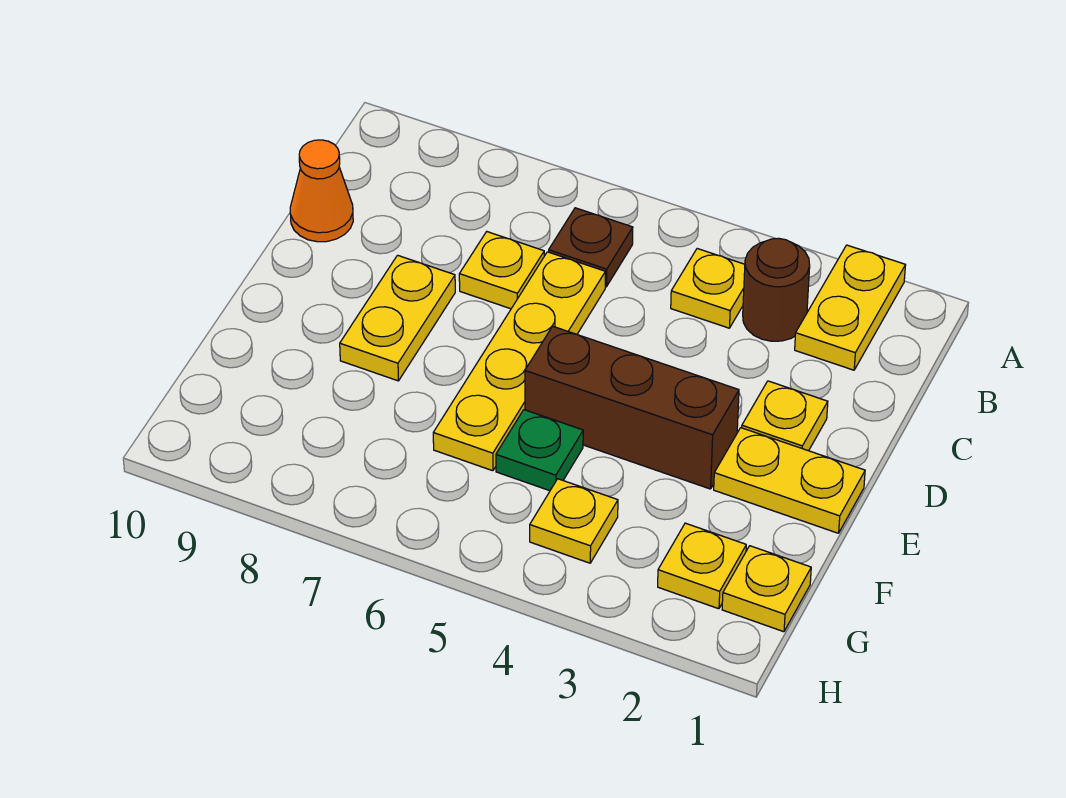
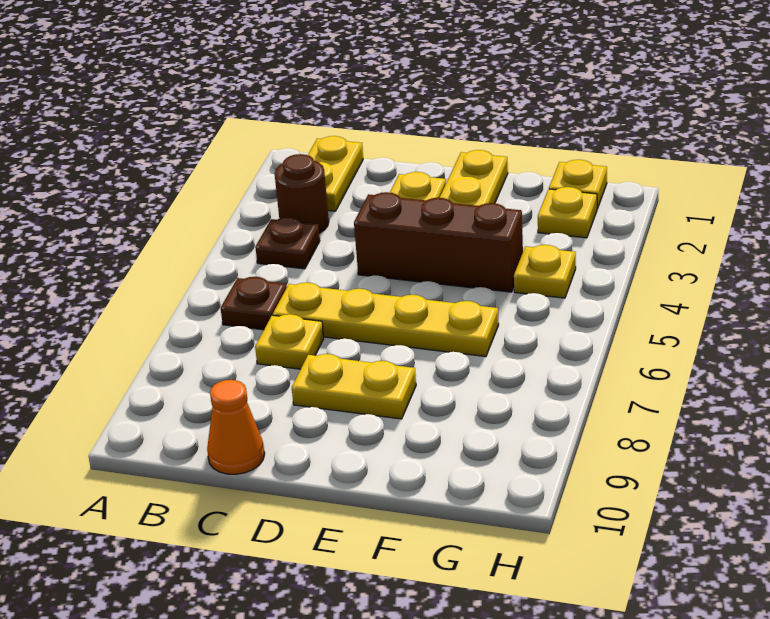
yellow plate A2:B2 level 1 -> yellow plate B1:B2 level 1
yellow plate B4 level 1 -> brown plate B4 level 1
brown brick E3:E5 level 1 -> brown brick D4:F4 level 1
green plate F5 level 1 -> none

